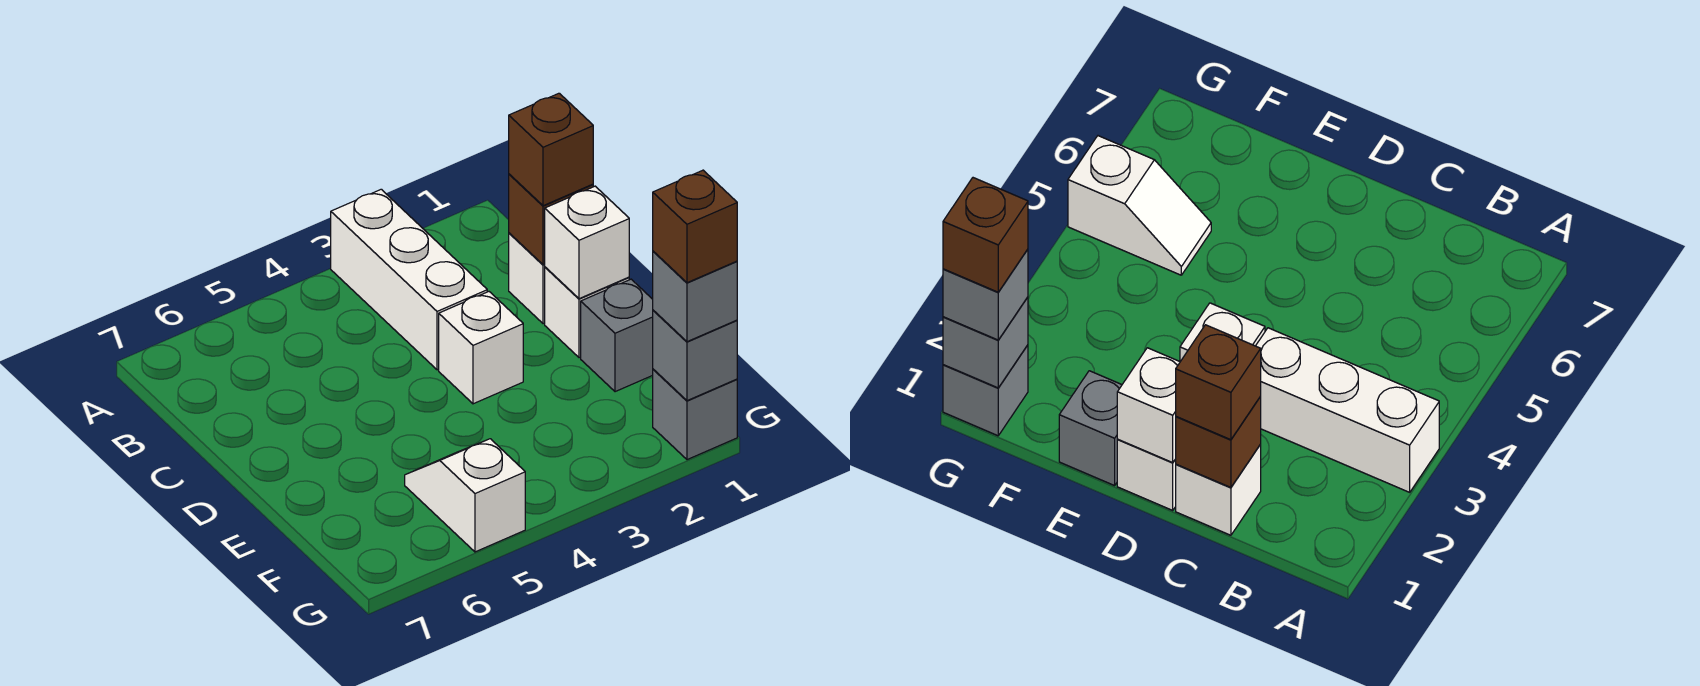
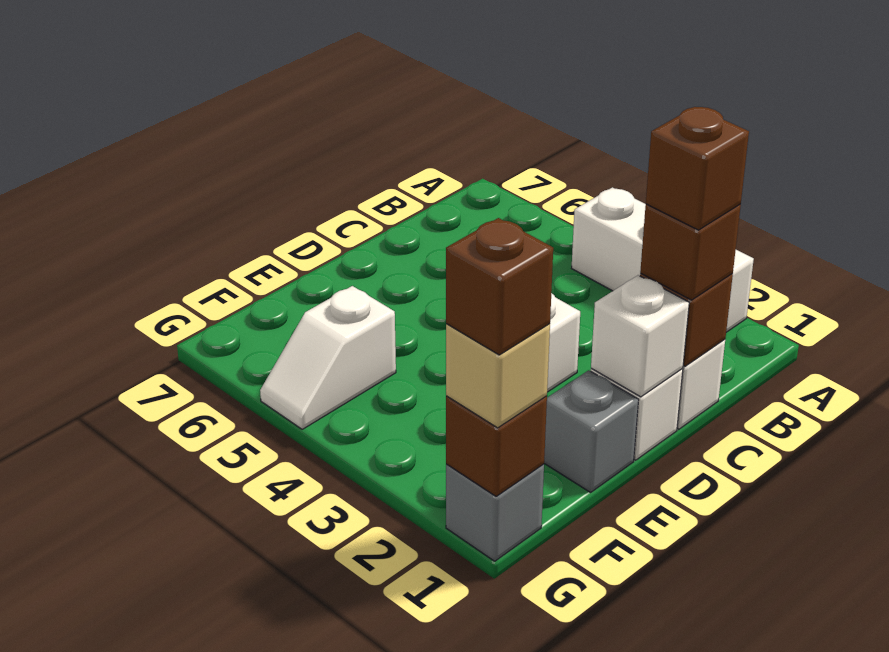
white brick A3:C3 level 1 -> white brick A2:A4 level 1
none -> brown brick C1 level 4
white slope F5:G5 level 1 top G -> white slope F5:G5 level 1 top F
grey brick G1 level 2 -> brown brick G1 level 2
grey brick G1 level 3 -> tan brick G1 level 3

